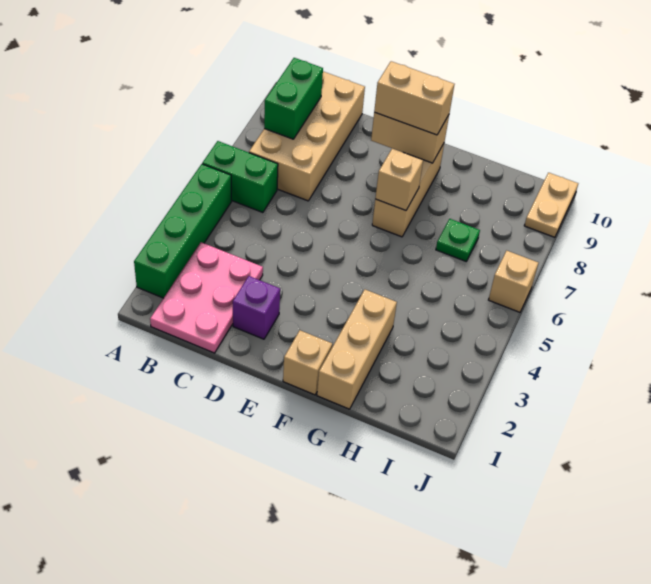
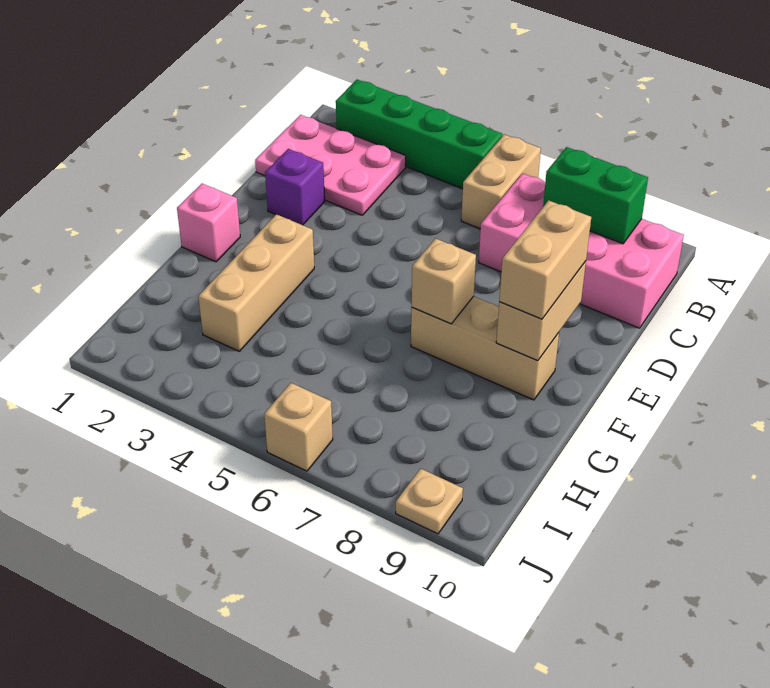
green brick A6:B6 level 1 -> tan brick A6:B6 level 1
tan brick B7:C10 level 1 -> pink brick B7:C10 level 1
tan brick F1 level 1 -> pink brick F1 level 1
tan brick G1:G3 level 1 -> tan brick F3:H3 level 1
green plate H7 level 1 -> none
tan plate J9:J10 level 1 -> tan plate J9 level 1

